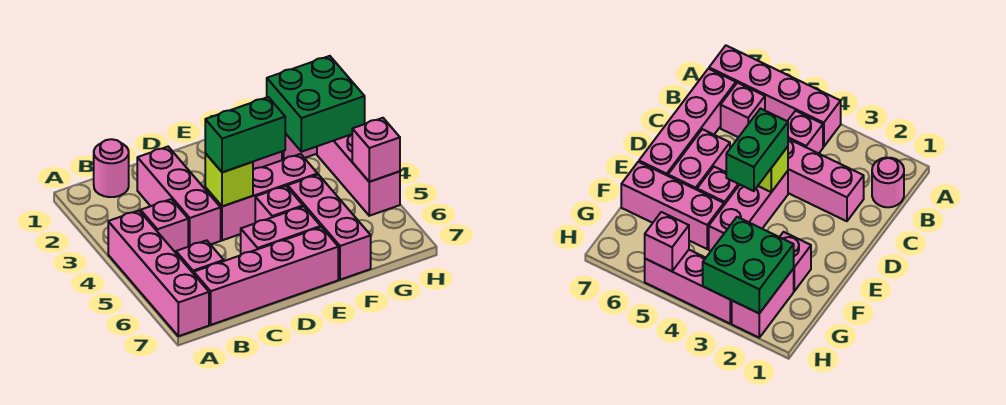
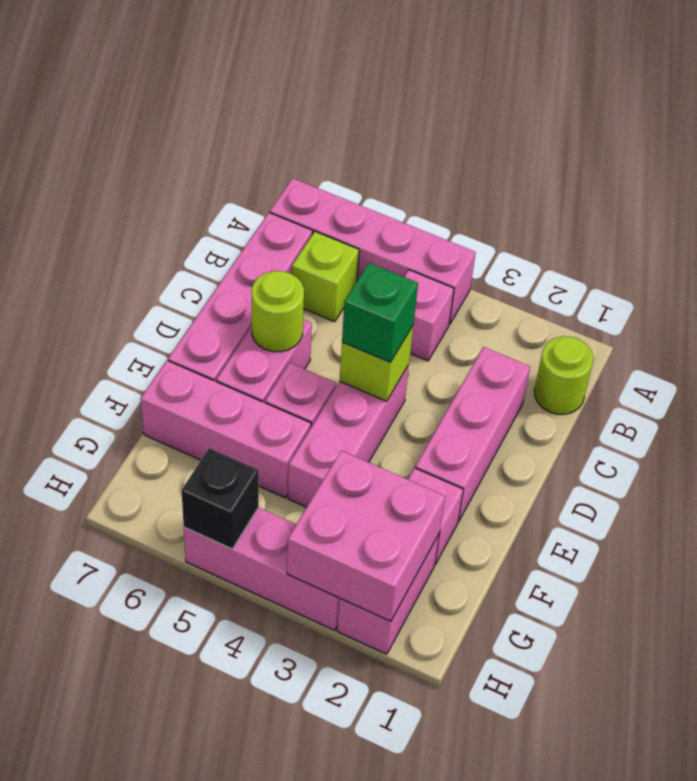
pink round brick B1 level 1 -> lime round brick B1 level 1
pink brick B6 level 1 -> lime brick B6 level 1
pink brick C2:C4 level 1 -> pink brick C2:E2 level 1
green brick D4:E4 level 3 -> green brick D4 level 3
none -> lime round brick D6 level 2
green brick G2:H3 level 2 -> pink brick G2:H3 level 2
pink brick H5 level 2 -> black brick H5 level 2

